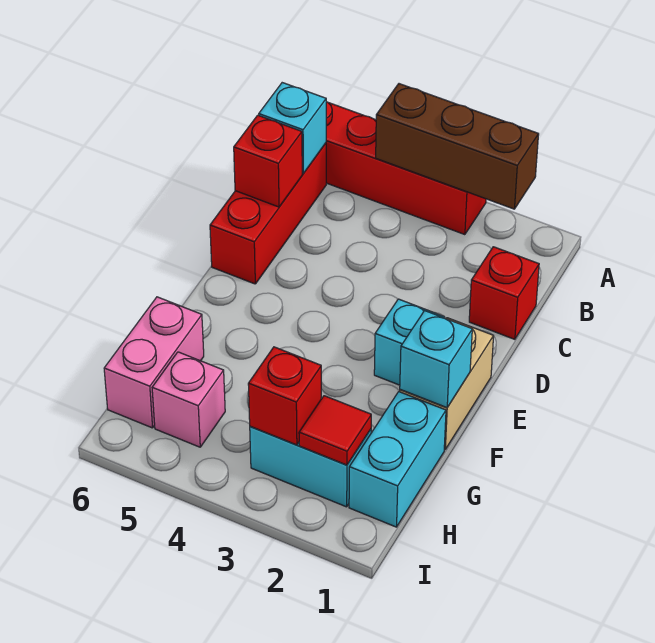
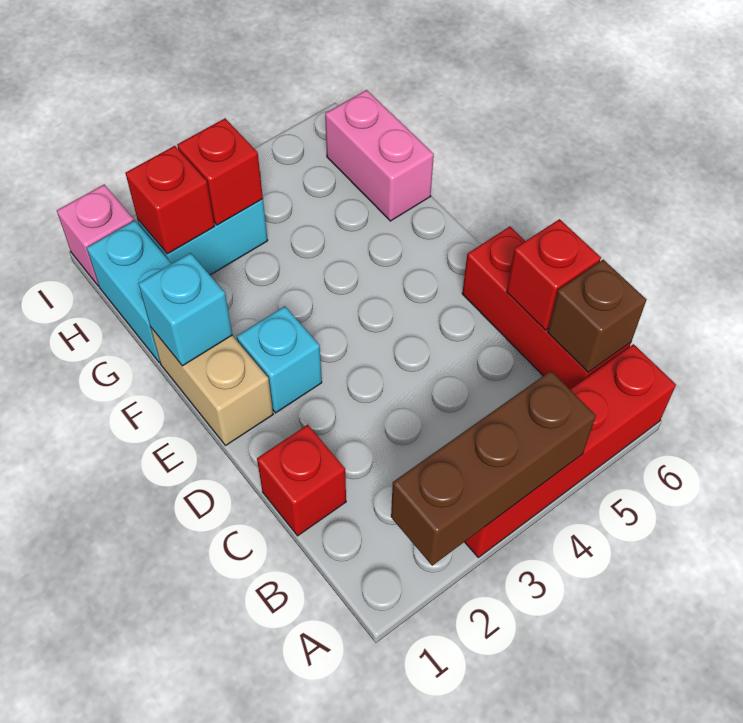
cyan brick B6 level 2 -> brown brick B6 level 2
red tile H2 level 2 -> red brick H2 level 2
pink brick H5 level 1 -> pink brick I1 level 1

